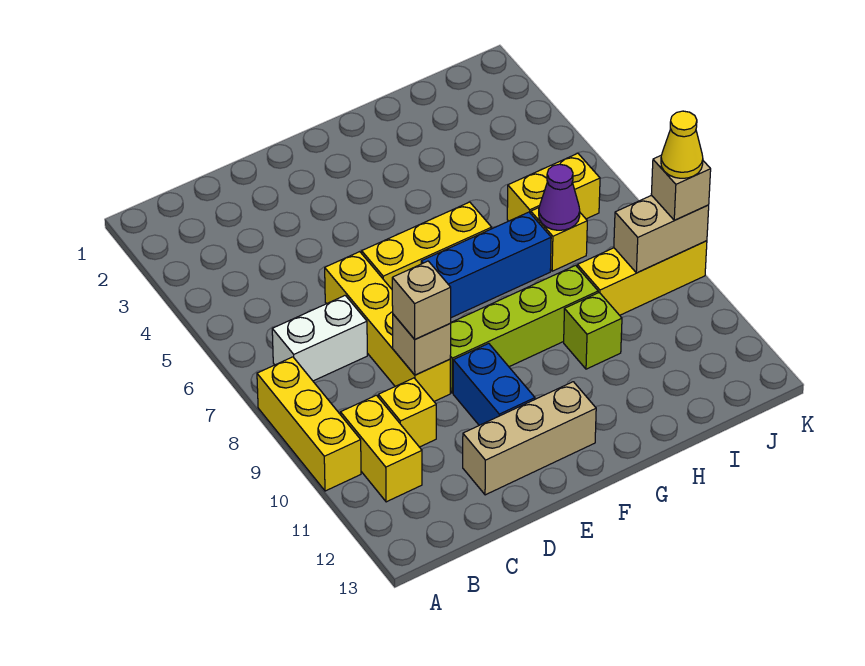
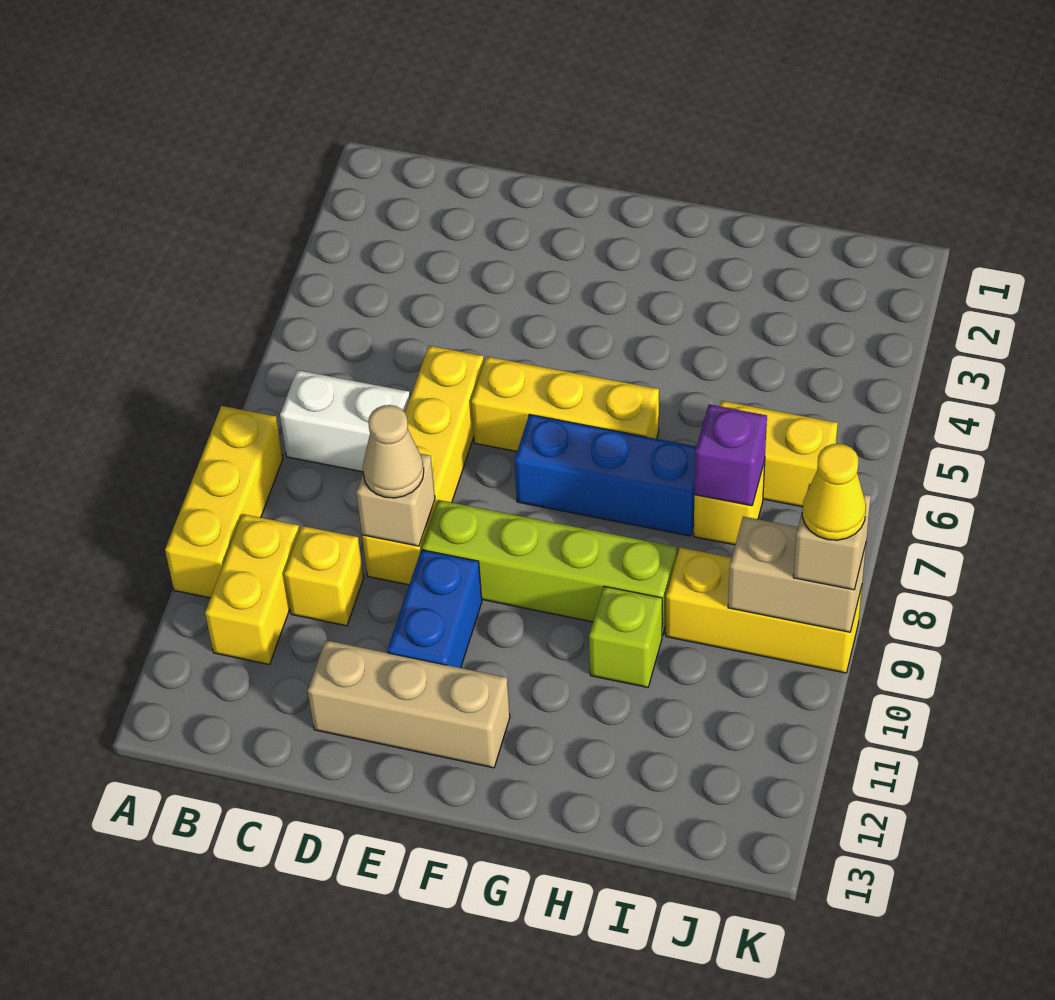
tan brick D9 level 3 -> tan cone D9 level 3
purple cone I7 level 2 -> purple brick I7 level 2

